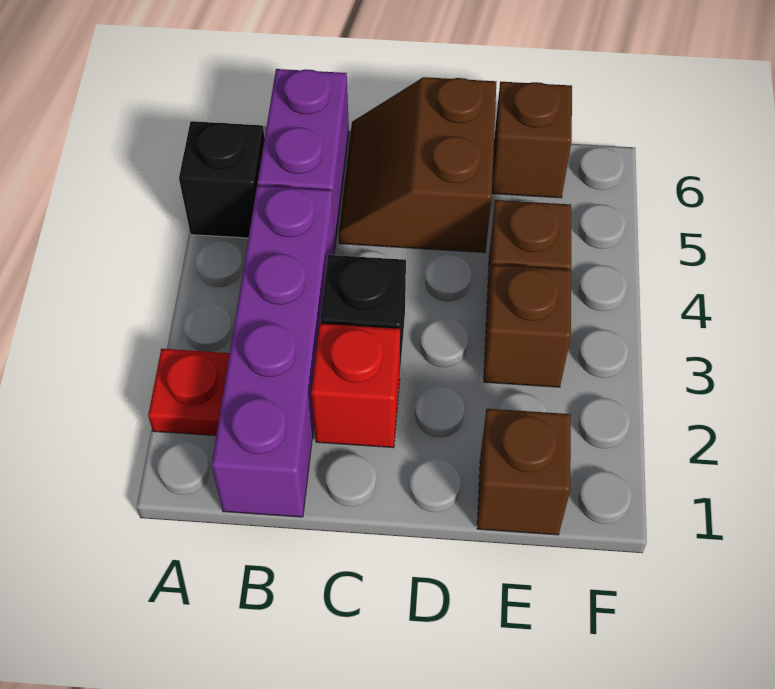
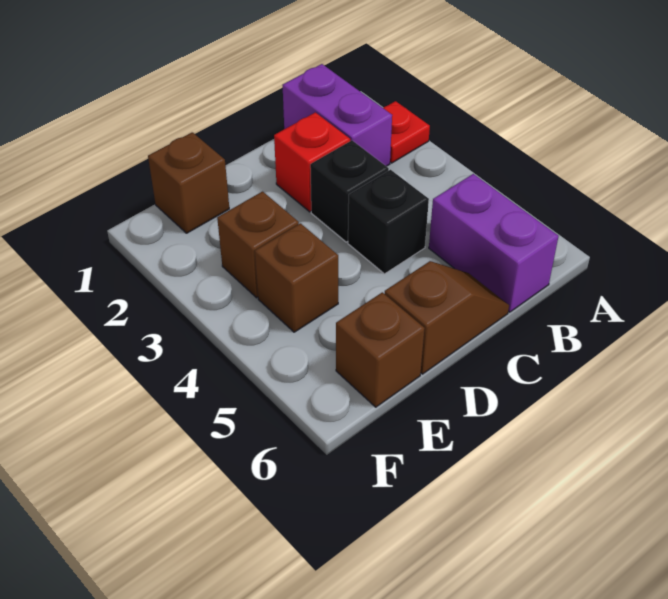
black brick A5 level 1 -> black brick C4 level 1
purple brick B1:B4 level 1 -> purple brick B1:B2 level 1
brown slope C5:D6 level 1 top D -> brown slope C6:D6 level 1 top D

